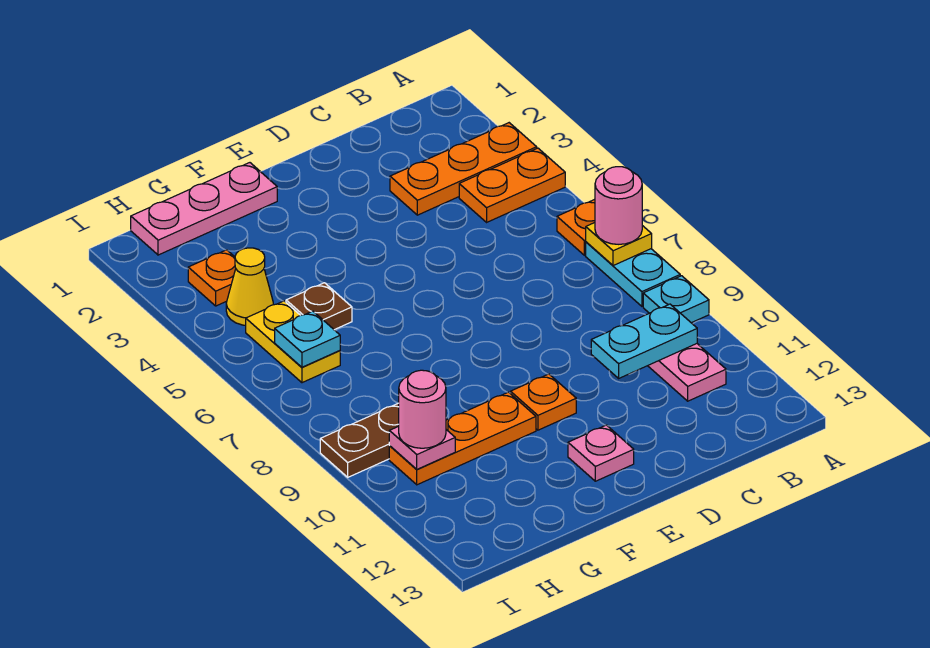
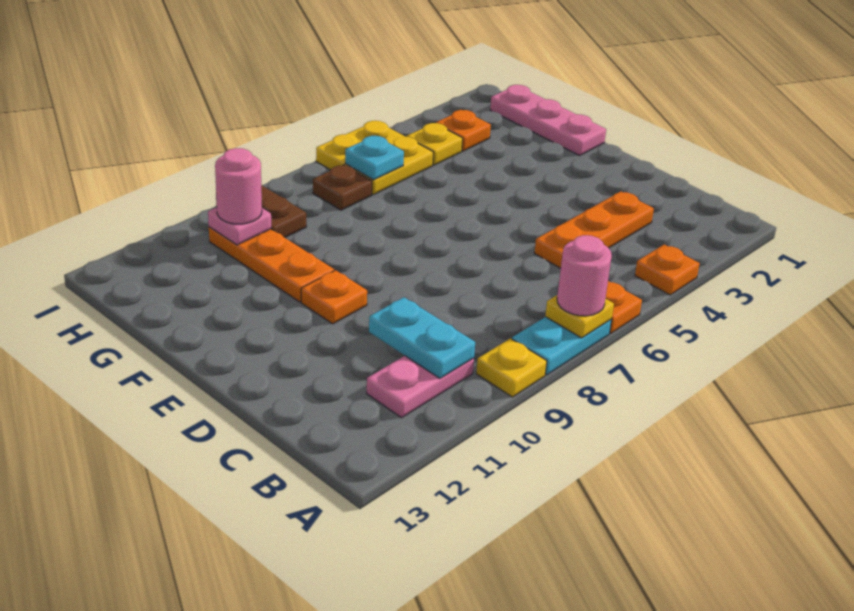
orange plate A3:C3 level 1 -> orange plate C3:C5 level 1
orange plate A4:B4 level 1 -> orange plate A4 level 1
cyan plate A9 level 1 -> yellow plate A9 level 1
pink plate E12 level 1 -> none
brown plate G5 level 1 -> brown plate H7 level 1
yellow cone H4 level 1 -> yellow plate H4 level 1
yellow plate H5:H6 level 1 -> yellow plate H5:I6 level 1

